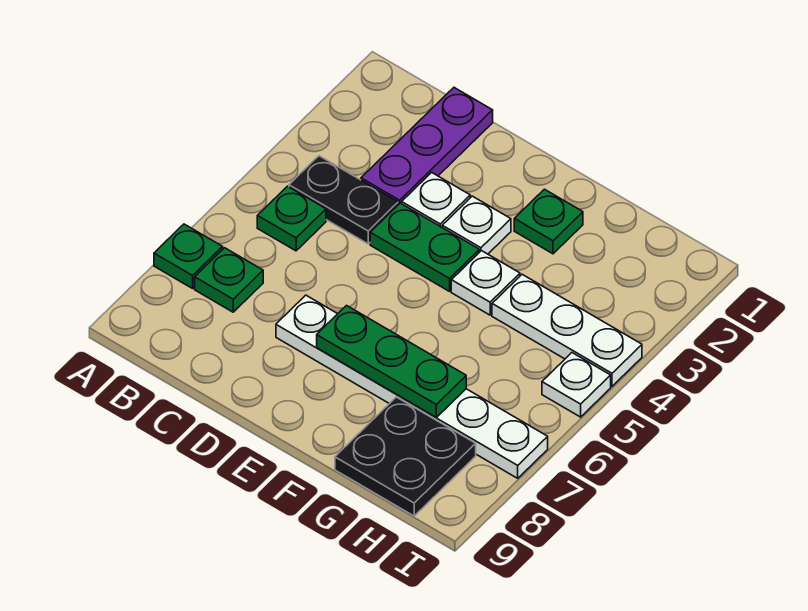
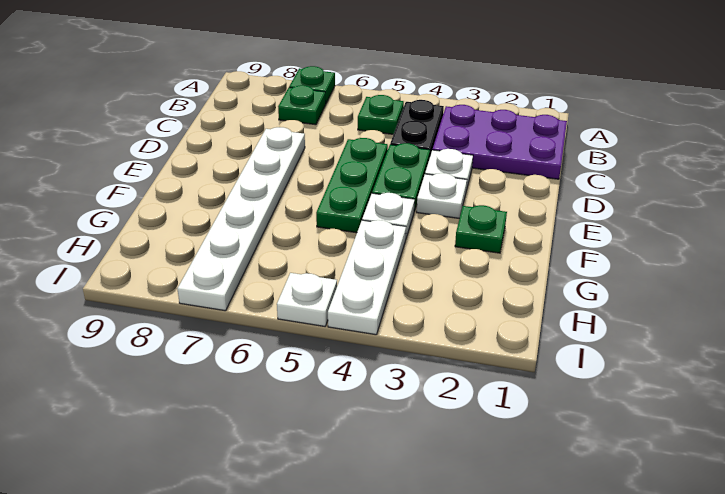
purple plate C1:C3 level 1 -> purple plate B1:C3 level 1
green plate E7:G7 level 2 -> green plate D5:F5 level 1
black plate G8:H9 level 1 -> none

